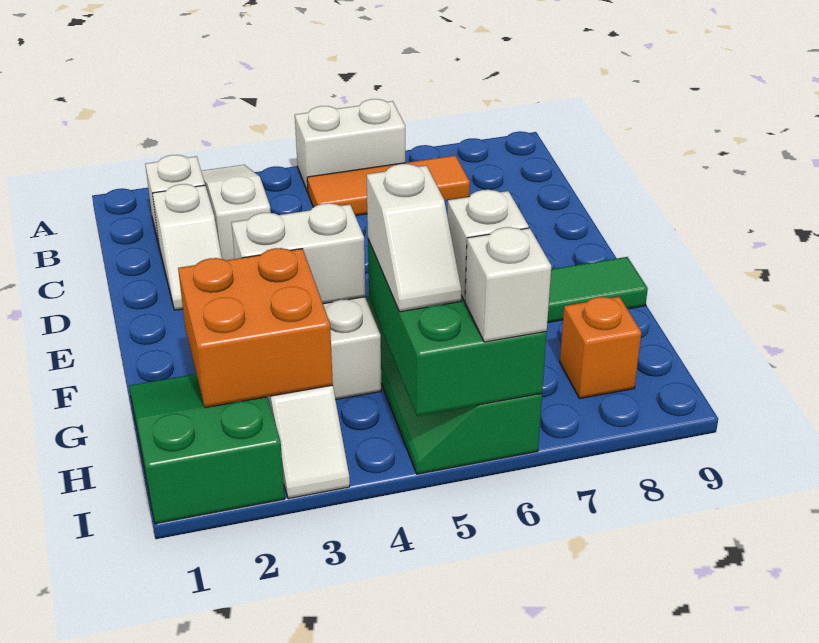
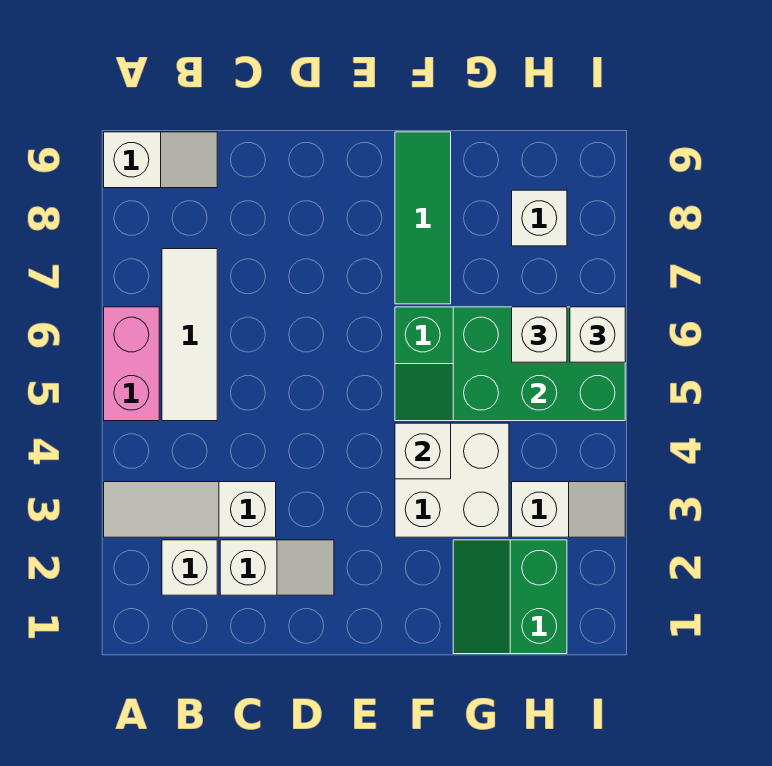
white brick A5:A6 level 1 -> pink brick A5:A6 level 1
orange tile B5:B7 level 1 -> white tile B5:B7 level 1
white brick F3:F4 level 2 -> white brick F4 level 2
green slope G1:I2 level 1 top I -> green slope G1:H2 level 1 top H
orange brick G2:H3 level 2 -> none
white slope G5:H5 level 3 top G -> white slope A9:B9 level 1 top A
orange brick H8 level 1 -> white brick H8 level 1

